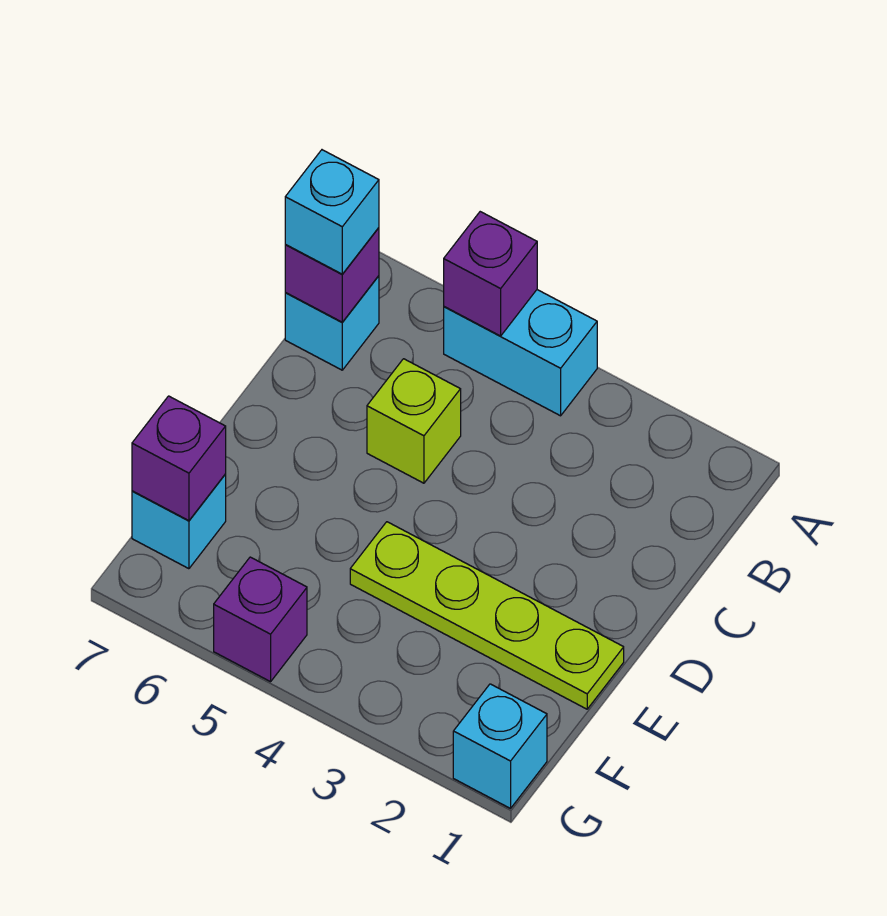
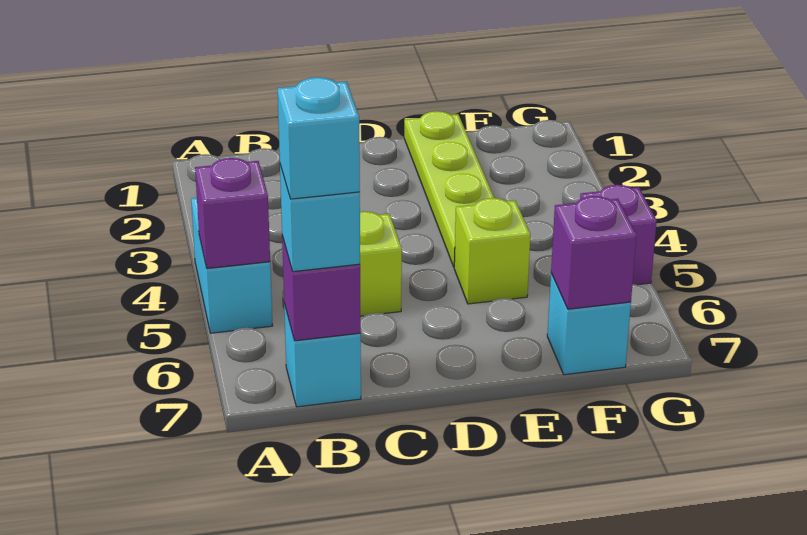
none -> lime brick E5 level 1
cyan brick G1 level 1 -> cyan brick B7 level 4

